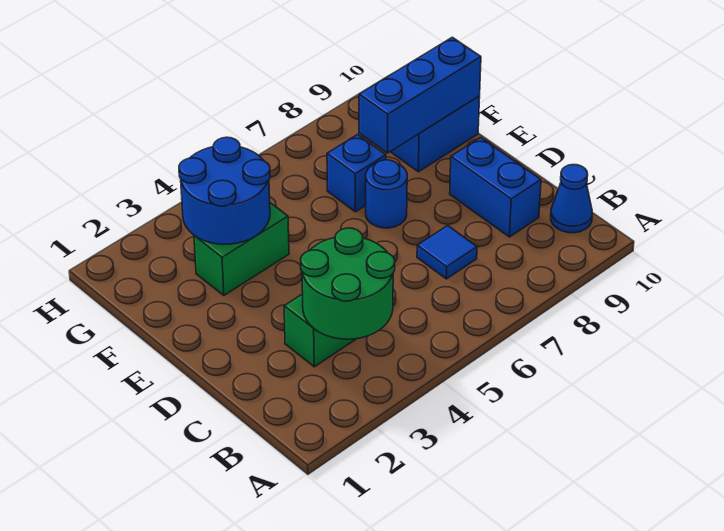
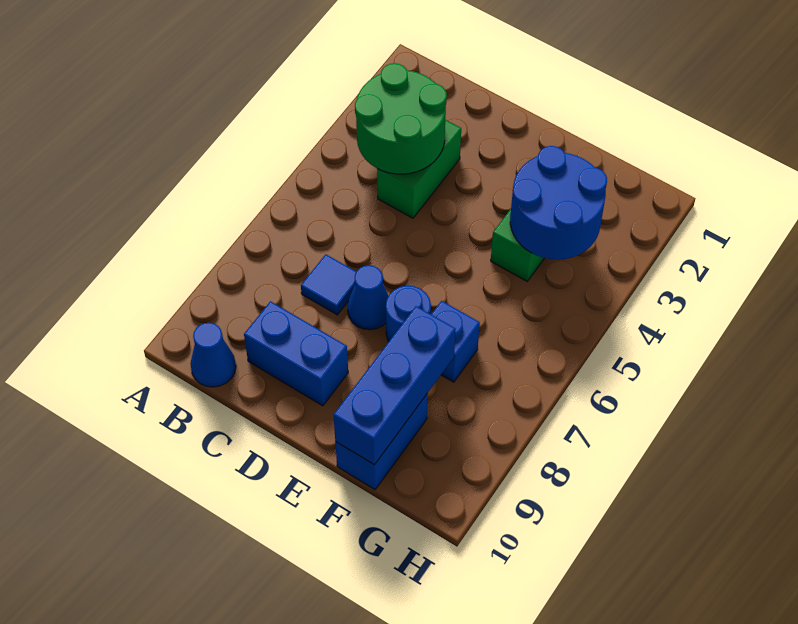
none -> blue cone D7 level 1

